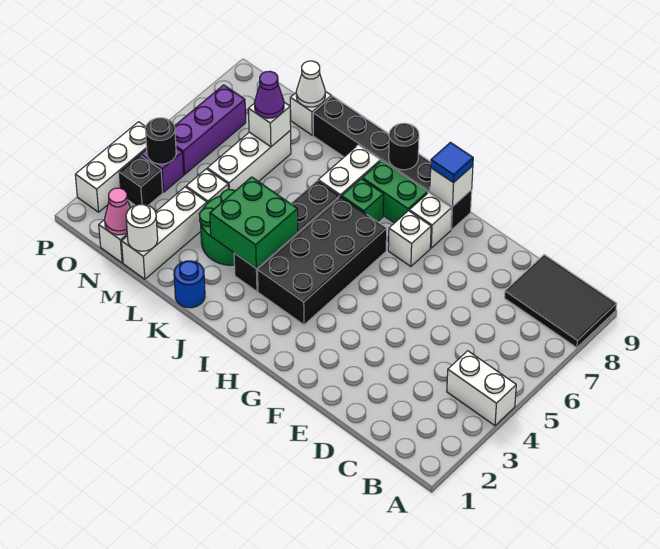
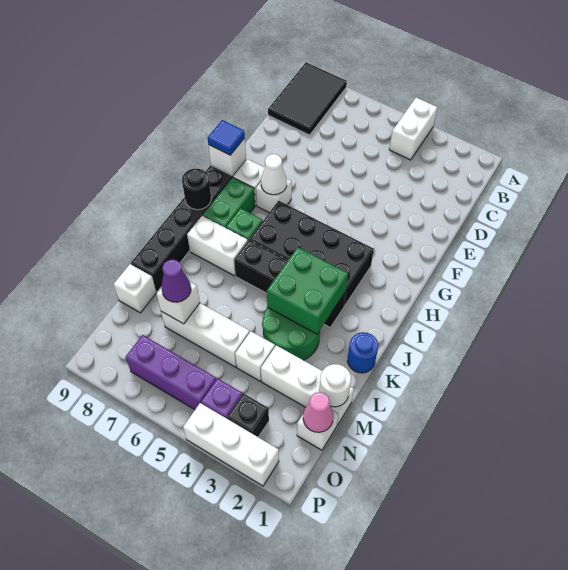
white cone M9 level 2 -> white cone G7 level 2
black round brick O4 level 2 -> none

